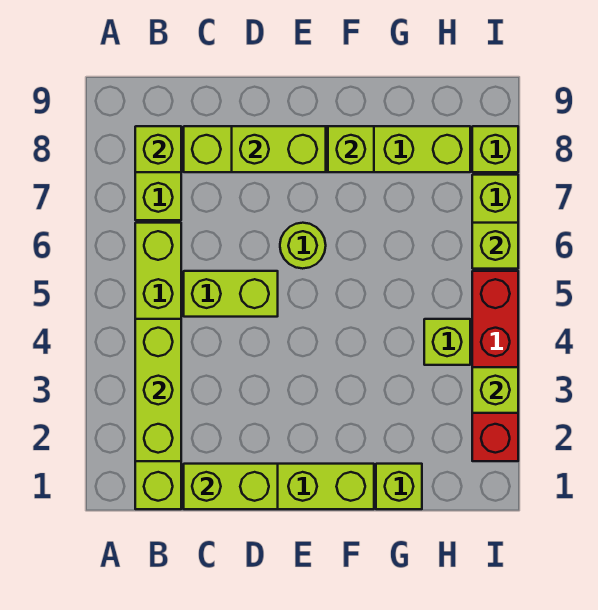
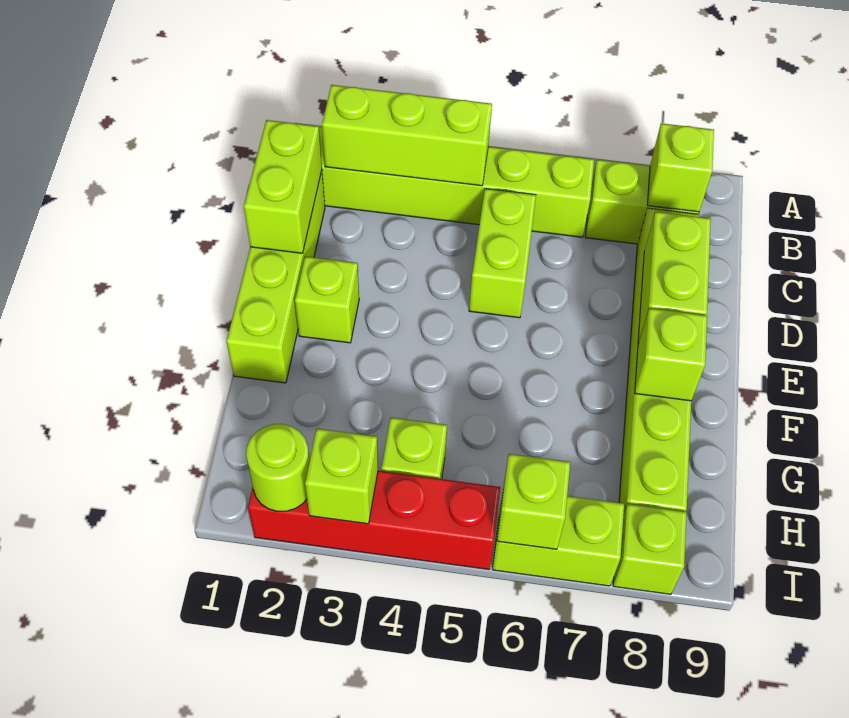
lime round brick E6 level 1 -> lime round brick I2 level 2
lime brick G1 level 1 -> lime brick E2 level 1

